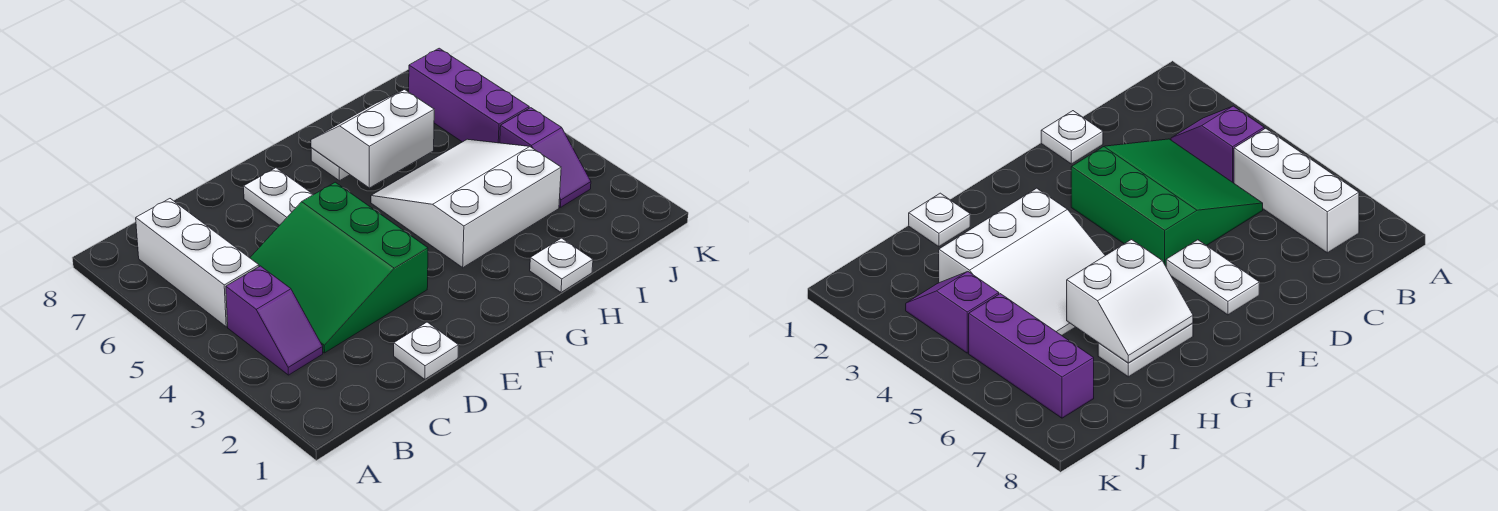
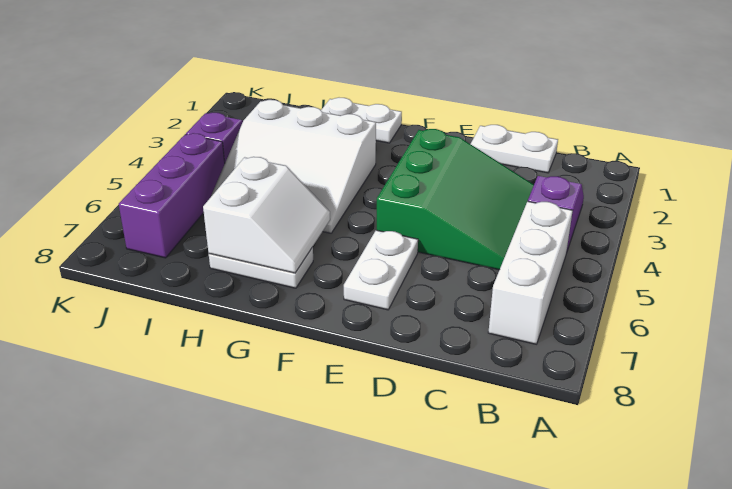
white plate D1 level 1 -> white plate C1:D1 level 1
white slope G6:H7 level 2 top 6 -> white slope G6:H7 level 2 top H
white plate H1 level 1 -> white plate G1:H1 level 1

